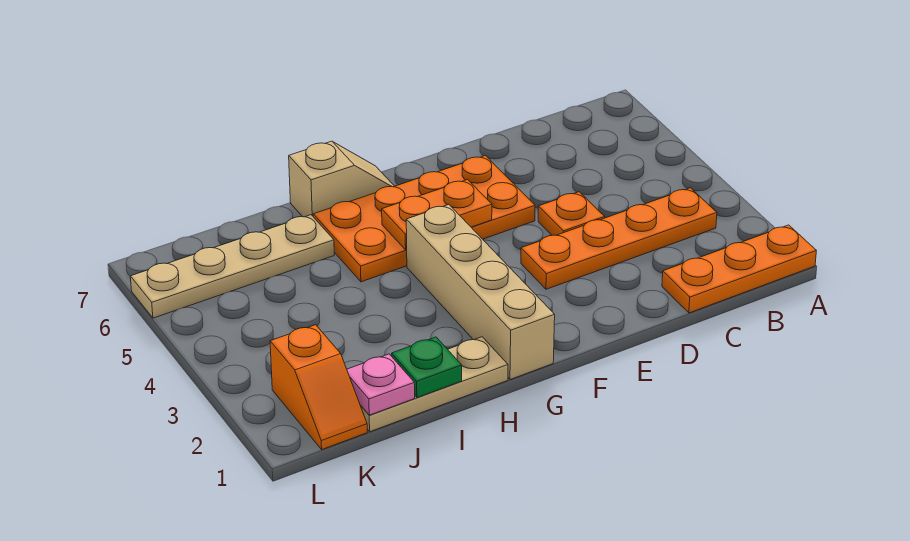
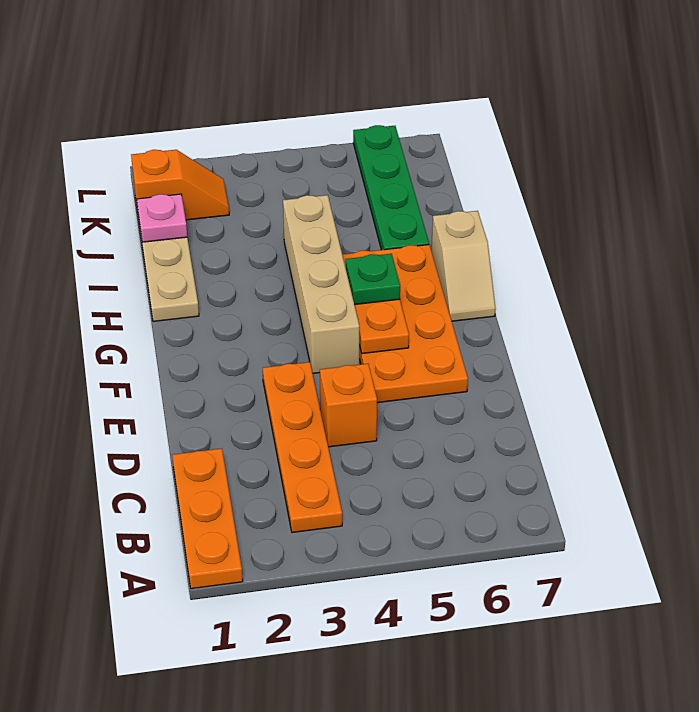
orange plate D4 level 1 -> orange brick D4 level 1
tan brick G1:G4 level 1 -> tan brick F4:I4 level 1
green plate I1 level 2 -> green plate G5 level 3
tan plate I6:L6 level 1 -> green plate I6:L6 level 1
orange slope K1:K2 level 1 top 2 -> orange slope K1:K2 level 1 top 1

